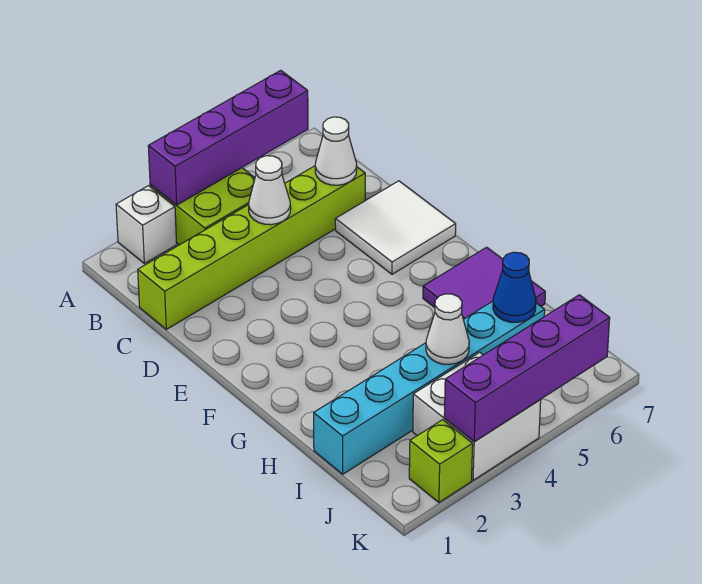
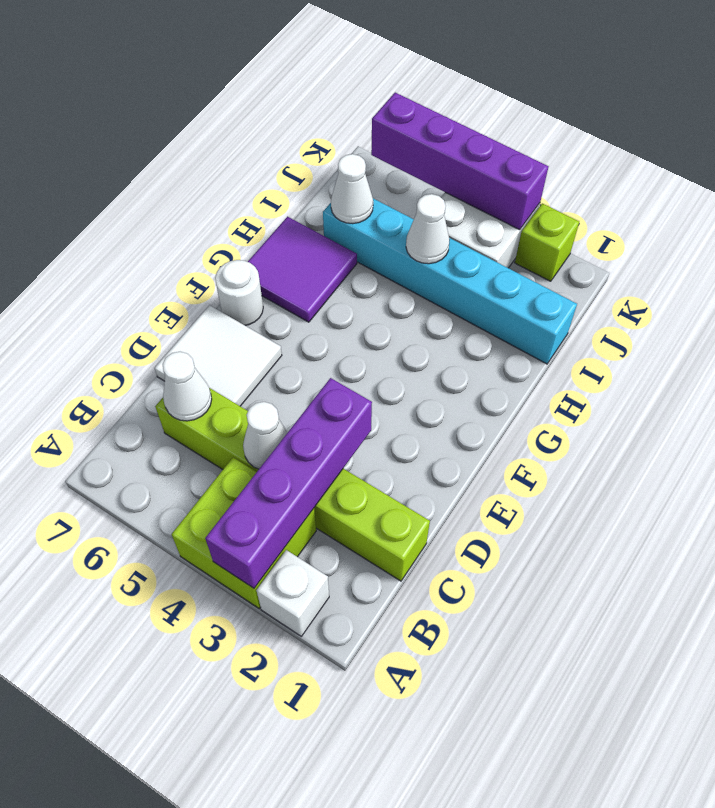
purple brick A3:A6 level 2 -> purple brick A3:D3 level 2
none -> white round brick F7 level 1
blue cone I6 level 2 -> white cone I6 level 2

